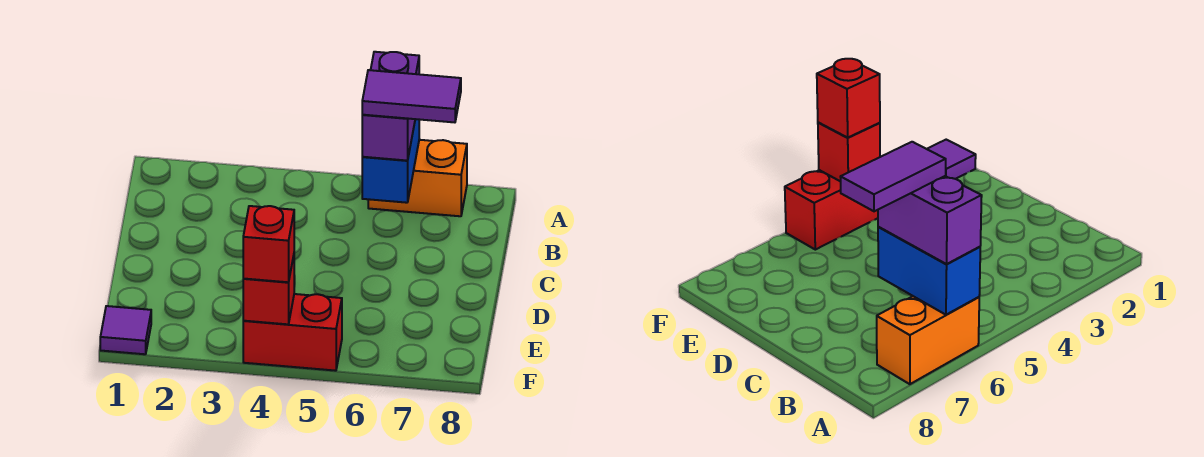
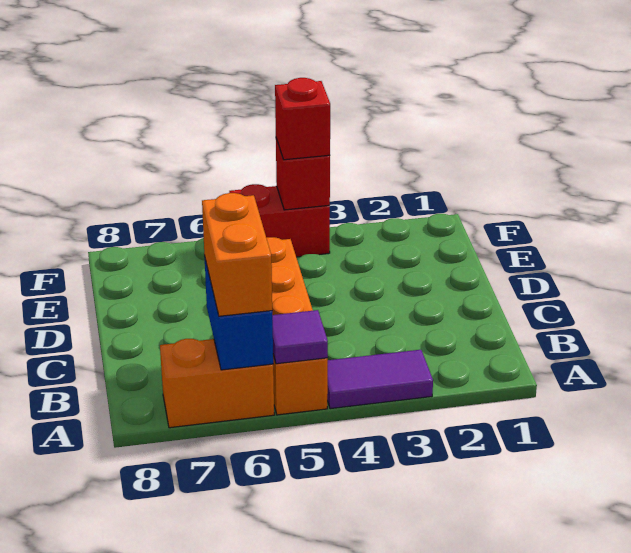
none -> orange brick A5:D5 level 1
purple brick A6:B6 level 3 -> orange brick A6:B6 level 3
purple tile B6:B7 level 4 -> purple tile A3:A4 level 1
purple tile F1 level 1 -> purple tile A5 level 2

